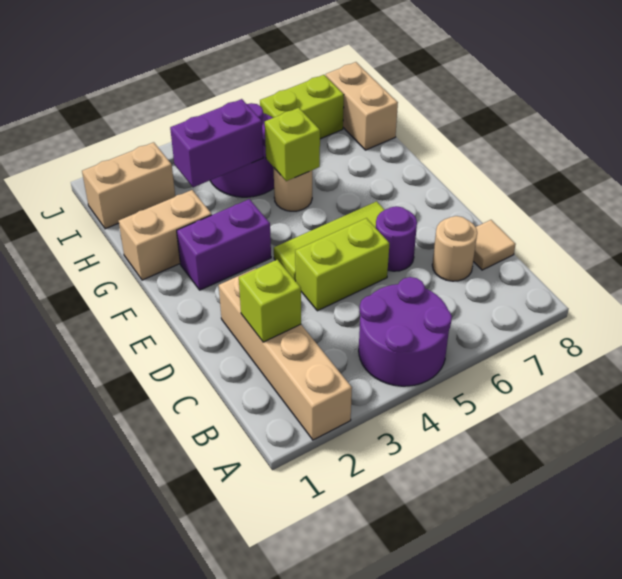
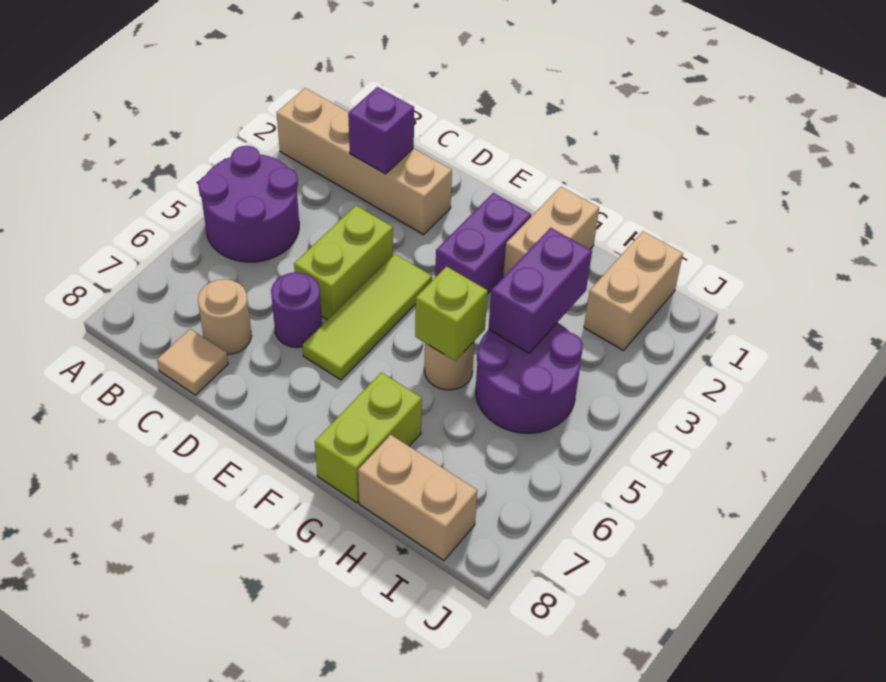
lime brick C2 level 2 -> purple brick C2 level 2
lime brick I6:I7 level 1 -> lime brick G7:G8 level 1

